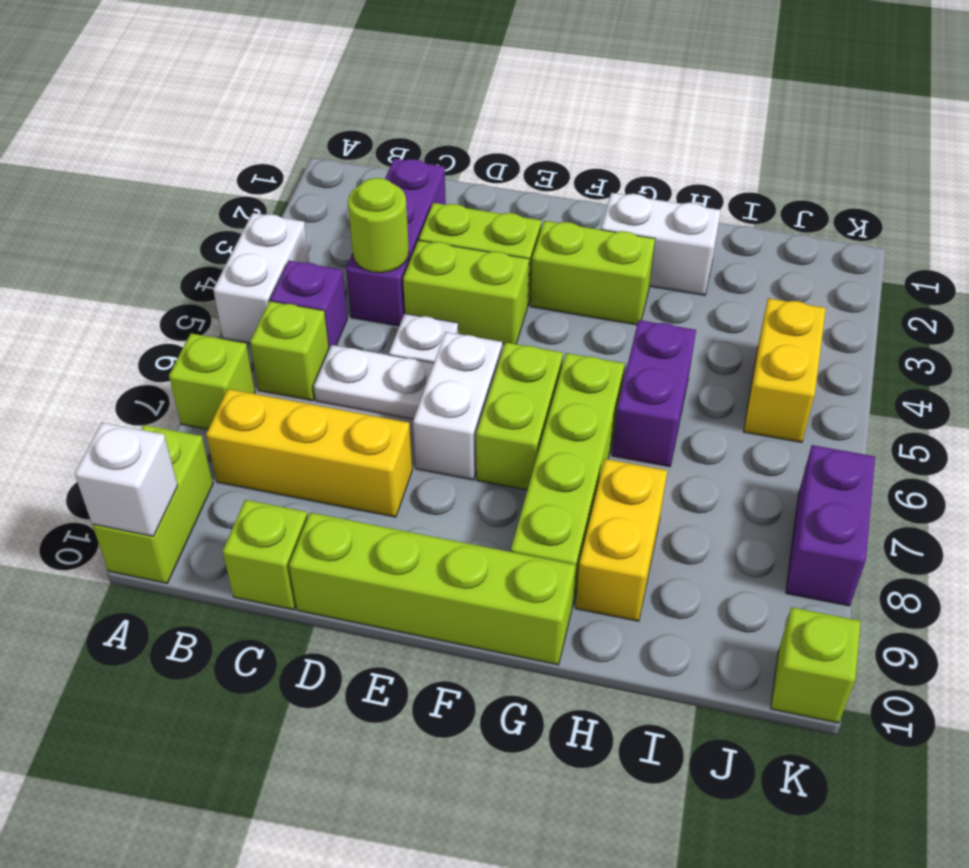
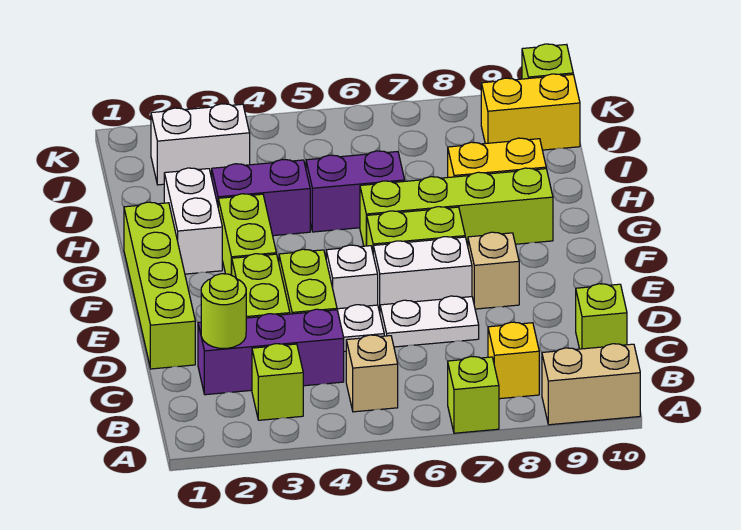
white brick A4:A5 level 1 -> white brick J2:J3 level 1
lime brick A9:A10 level 1 -> tan brick A9:A10 level 1
white brick A10 level 2 -> white brick E5 level 1
purple brick B5 level 1 -> tan brick B5 level 1
lime brick B6 level 1 -> lime brick B3 level 1
yellow brick B8:D8 level 1 -> yellow brick B8 level 1
lime round brick C4 level 2 -> lime round brick C2 level 2
white plate C6:D6 level 1 -> white plate D6:D7 level 1
lime brick D10:G10 level 1 -> lime brick D1:G1 level 1
none -> tan brick E8 level 1
yellow brick J4:J5 level 1 -> yellow brick J9:J10 level 1
purple brick K7:K8 level 1 -> purple brick H3:H4 level 1

